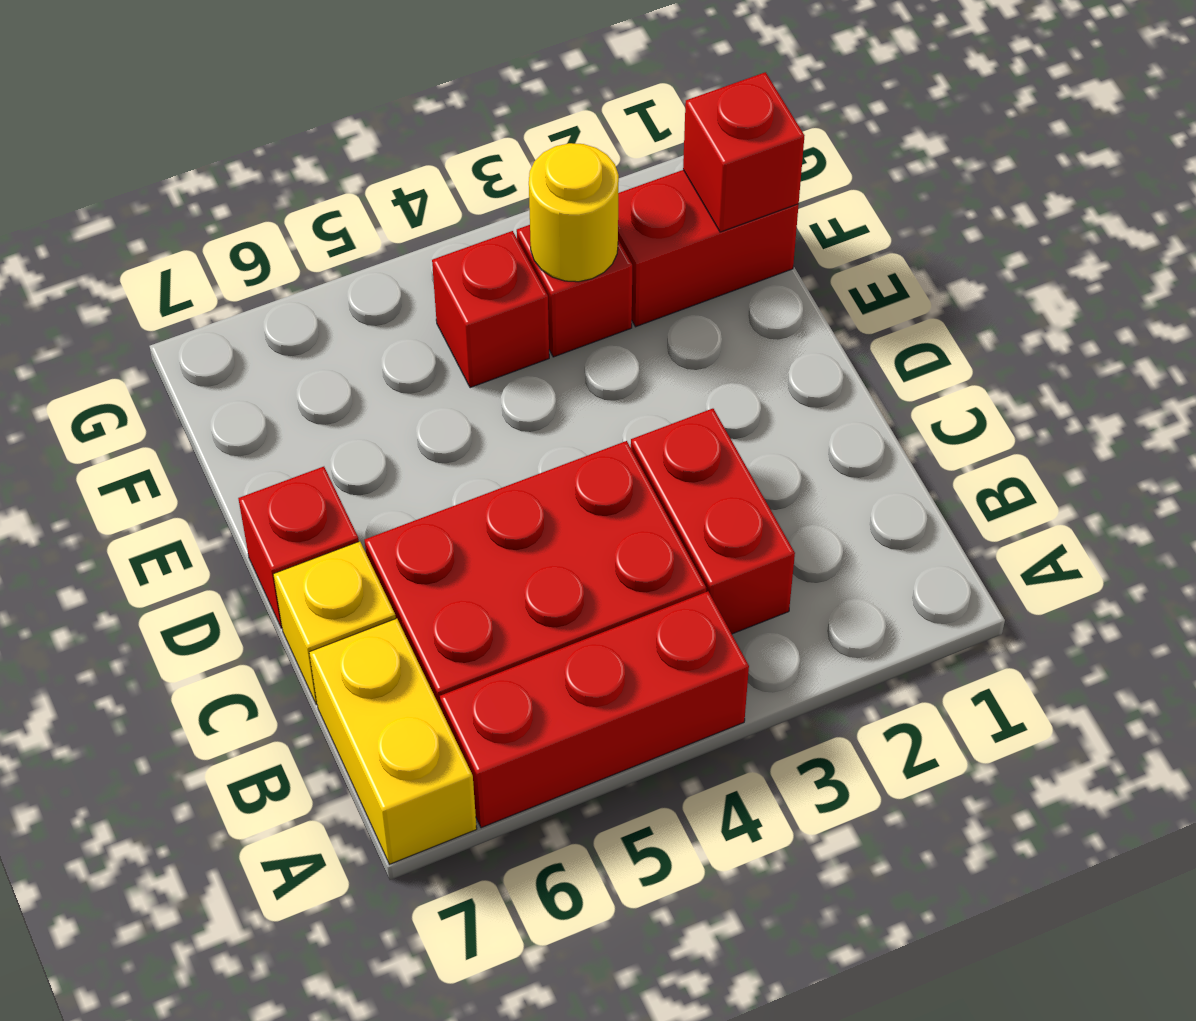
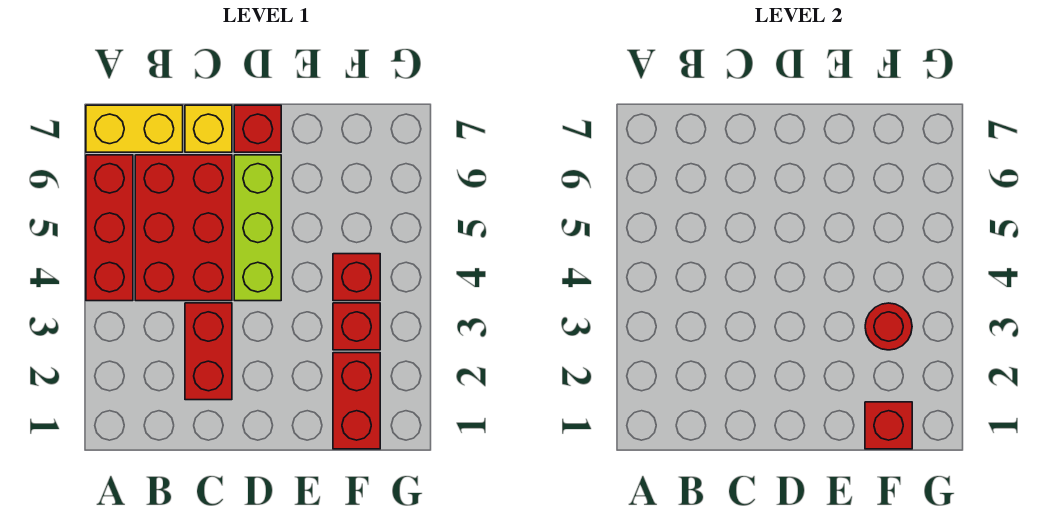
red brick B3:C3 level 1 -> red brick C2:C3 level 1
none -> lime brick D4:D6 level 1
yellow round brick F3 level 2 -> red round brick F3 level 2

